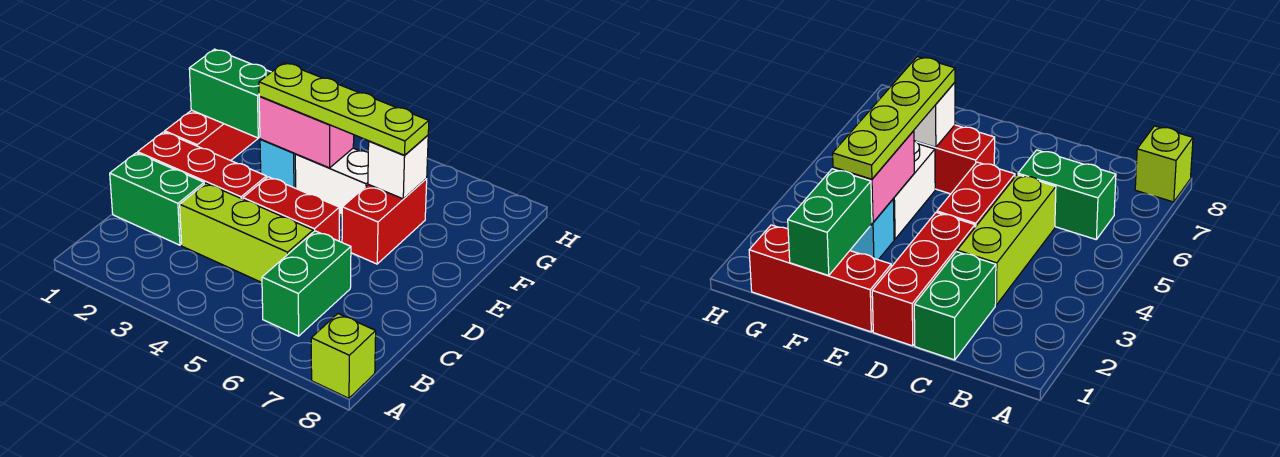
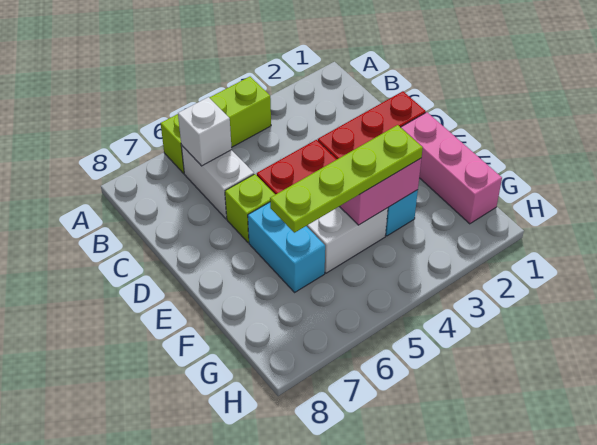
lime brick A8 level 1 -> lime brick D6 level 1
green brick B6:C6 level 1 -> white brick B6:C6 level 1
green brick C1:C2 level 1 -> none
lime brick C3:C5 level 1 -> lime brick A4:A6 level 1
red brick E1:G1 level 1 -> pink brick E1:G1 level 1
red brick E6:F6 level 1 -> cyan brick E6:F6 level 1
green brick F1:F2 level 2 -> none
white brick F6 level 2 -> white brick B6 level 2

